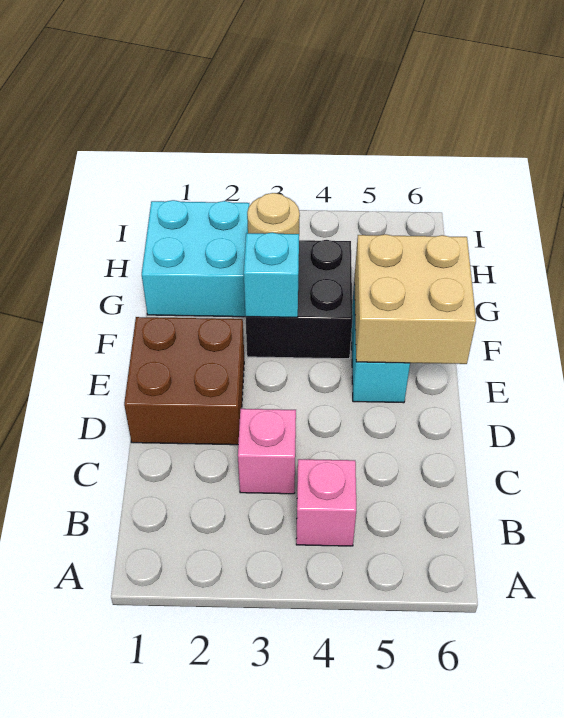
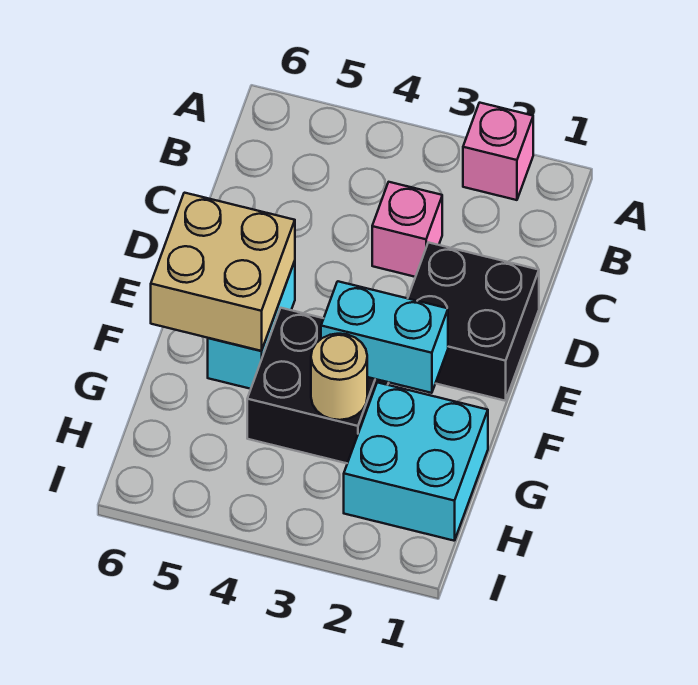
pink brick B4 level 1 -> pink brick A2 level 1
brown brick D1:E2 level 1 -> black brick D1:E2 level 1
cyan brick F3 level 2 -> cyan brick F2:F3 level 2

